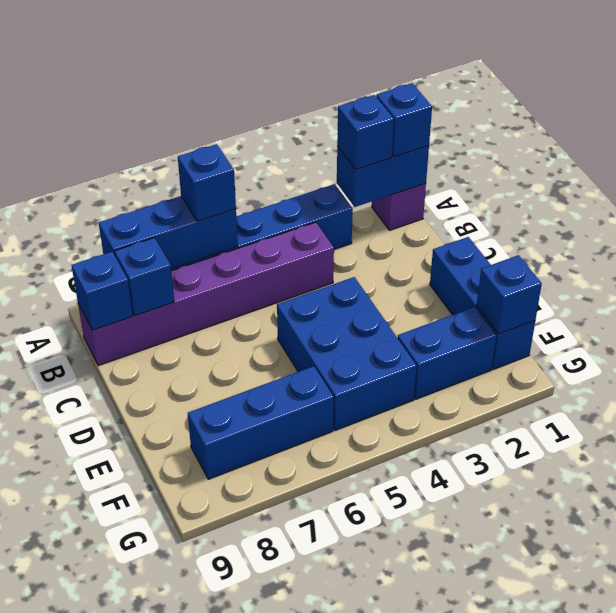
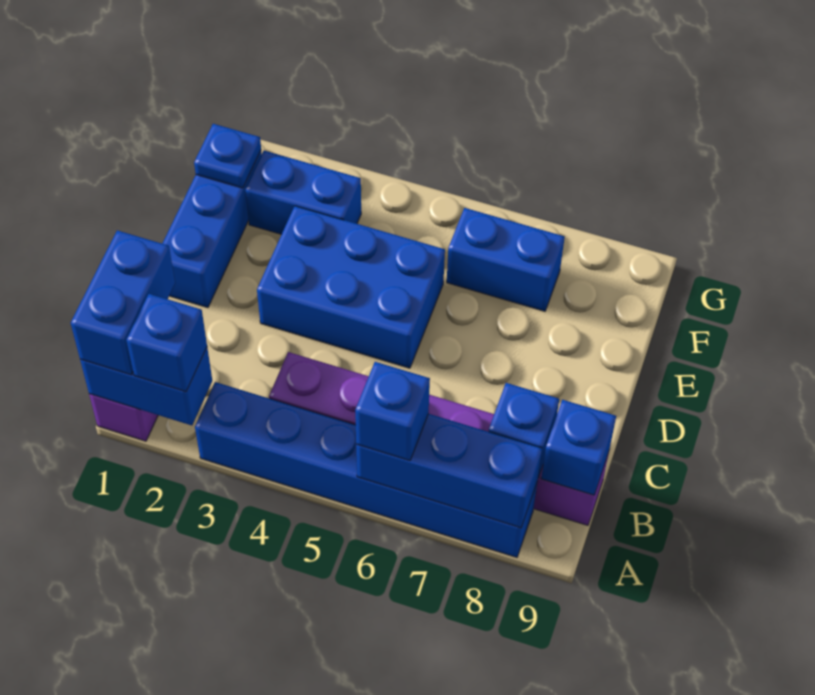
blue brick A1 level 3 -> blue brick A1:B1 level 3
blue brick D4:F5 level 1 -> blue brick D3:E5 level 1
blue brick F1 level 2 -> blue plate F1 level 2
blue brick F6:F8 level 1 -> blue brick F6:F7 level 1

